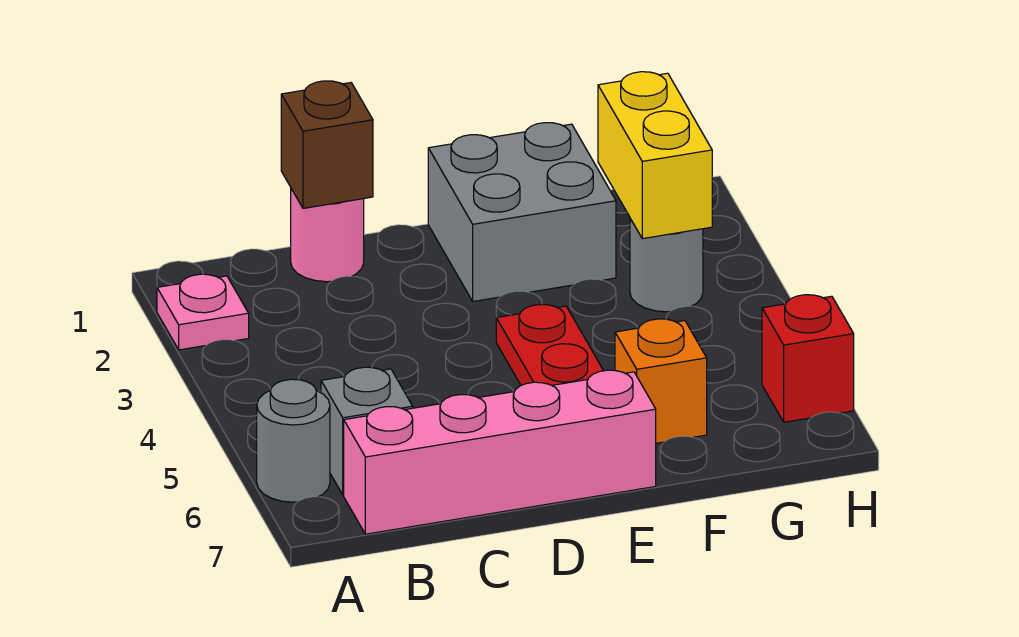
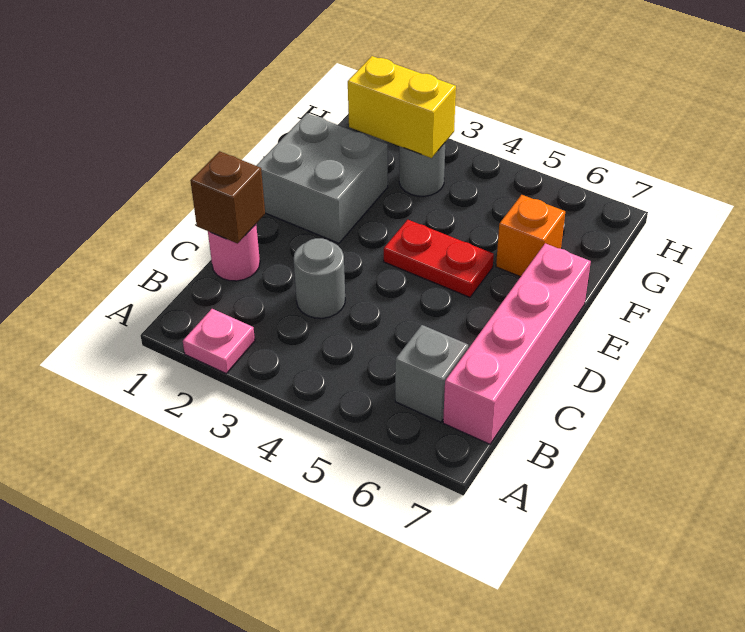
grey round brick A6 level 1 -> grey round brick C3 level 1
red brick H6 level 1 -> none

